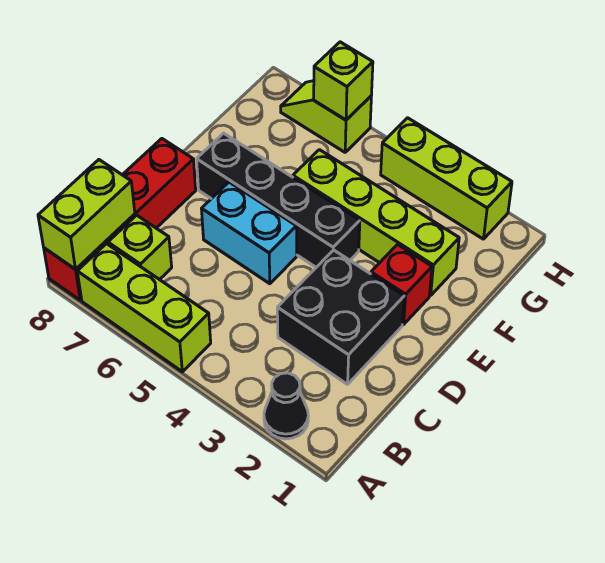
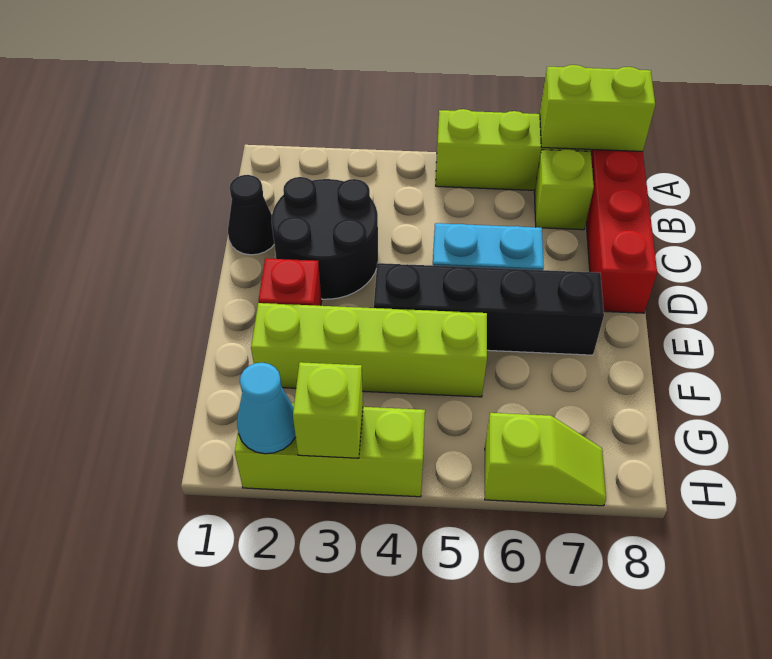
black cone A2 level 1 -> black cone C1 level 1
lime brick A8:B8 level 2 -> lime brick A7:A8 level 2
black brick C2:D3 level 1 -> black round brick C2:D3 level 1
none -> cyan cone H2 level 2
lime brick H6 level 2 -> lime brick H3 level 2

